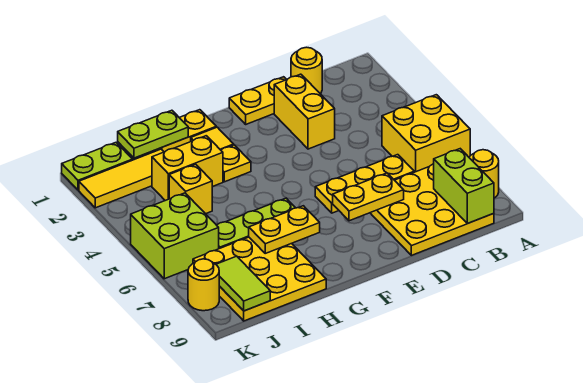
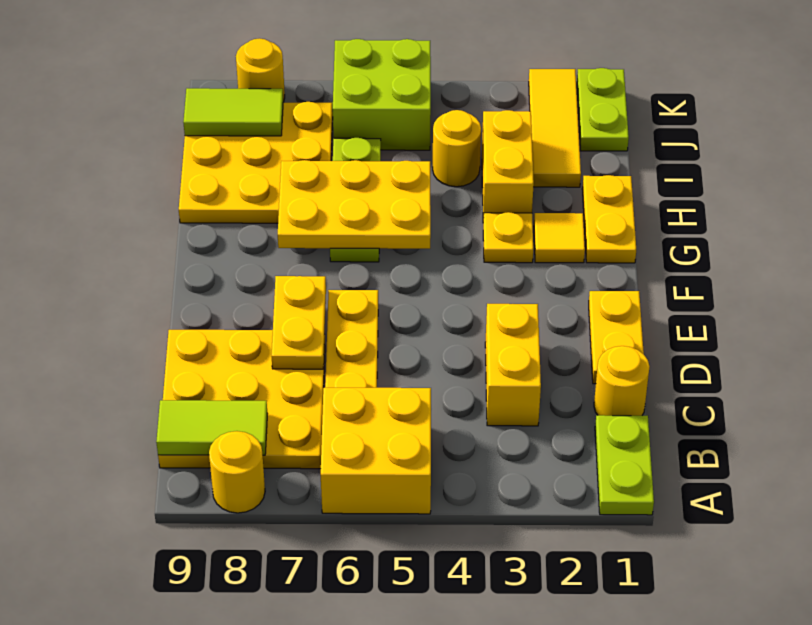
lime brick B8:B9 level 2 -> lime tile B8:B9 level 2
yellow brick D2:D3 level 1 -> yellow brick C3:D3 level 1
yellow plate G7:H7 level 2 -> yellow plate G5:H7 level 2
lime plate H1:I1 level 2 -> lime plate A1:B1 level 1
yellow brick I4 level 1 -> yellow round brick I4 level 1

